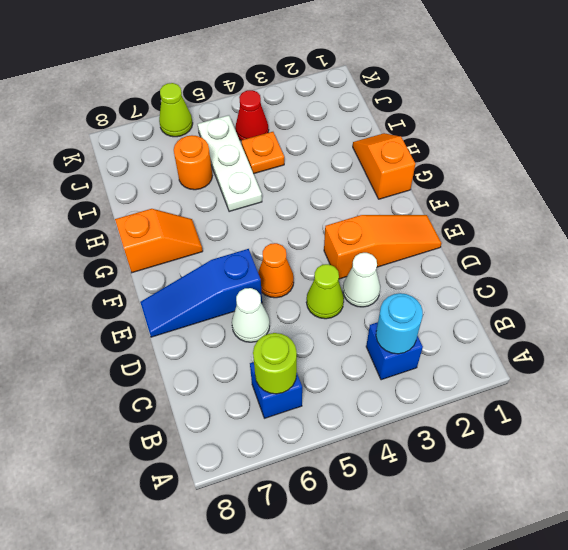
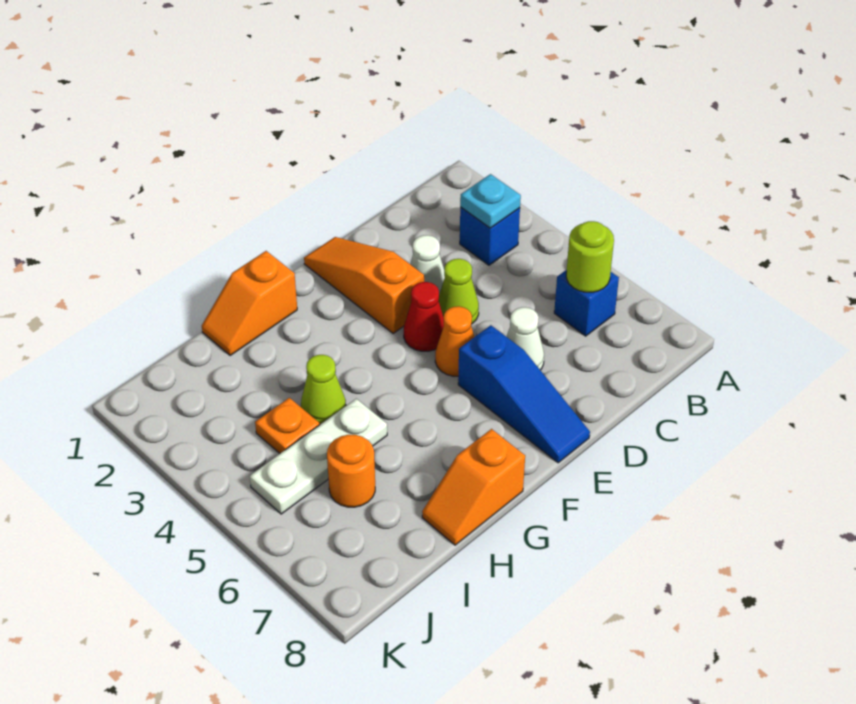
cyan round brick B3 level 2 -> cyan plate B3 level 2
orange slope G7:G8 level 1 top 8 -> orange slope G8:H8 level 1 top G
red cone J4 level 1 -> red cone E4 level 1
lime cone K6 level 1 -> lime cone H4 level 1

